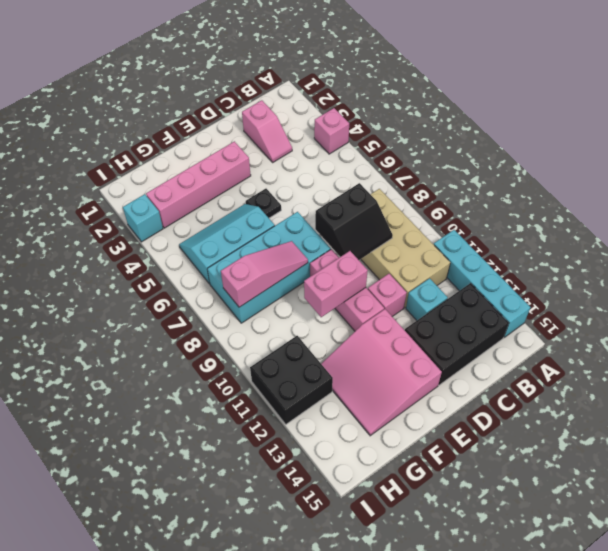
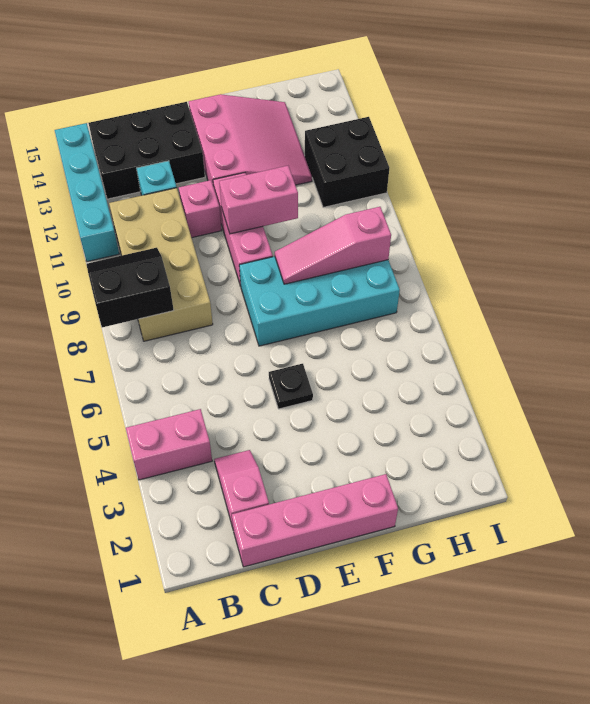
pink brick A4 level 1 -> pink brick A4:B4 level 1
black slope C8:D9 level 2 top 8 -> black slope A8:B9 level 2 top 8
pink brick E3:H3 level 1 -> pink brick C1:F1 level 1
cyan slope F5:H6 level 1 top 6 -> none
cyan brick I3 level 1 -> none

